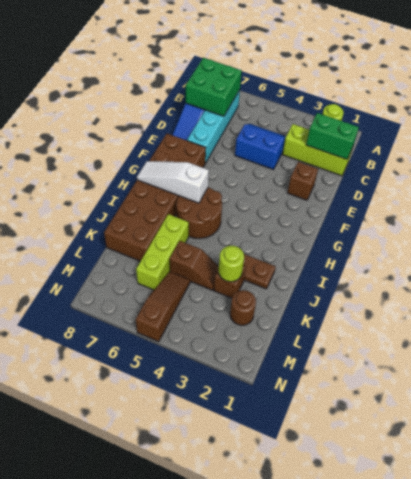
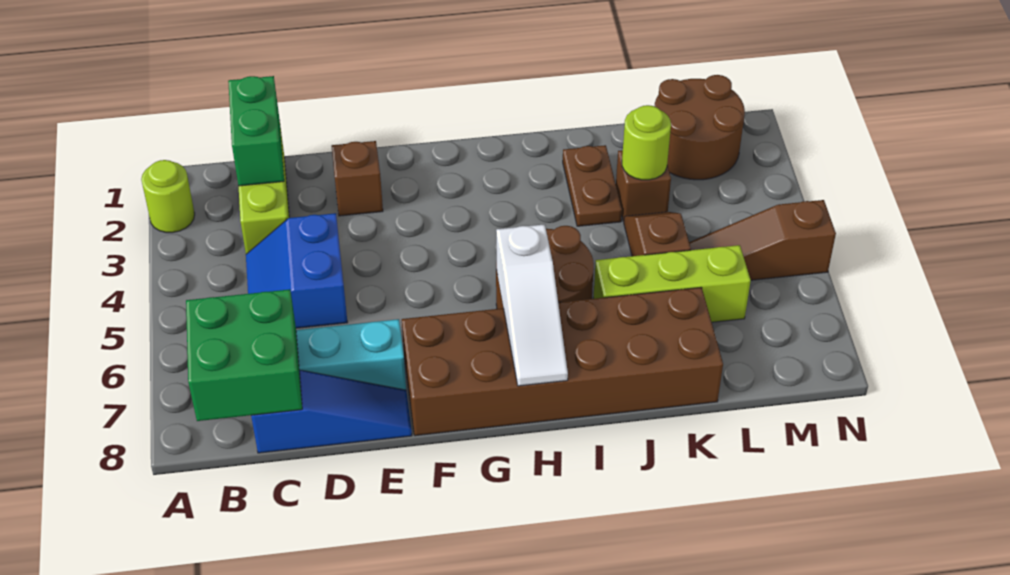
brown round brick L2 level 1 -> brown round brick L1:M2 level 1

